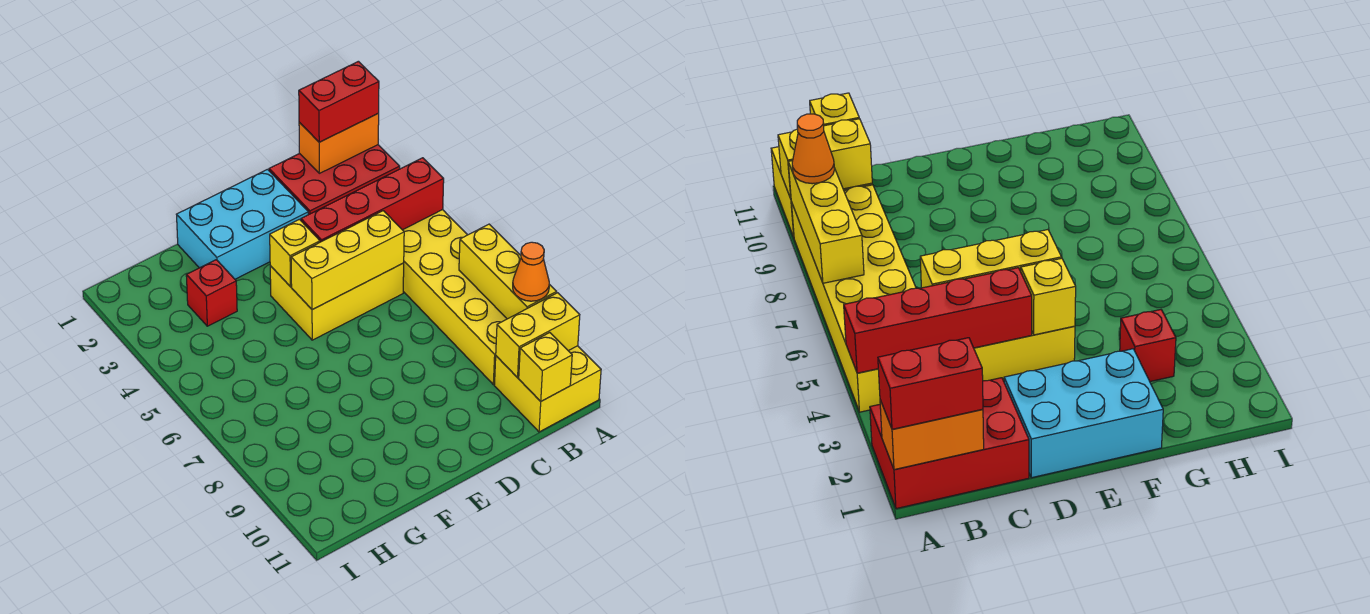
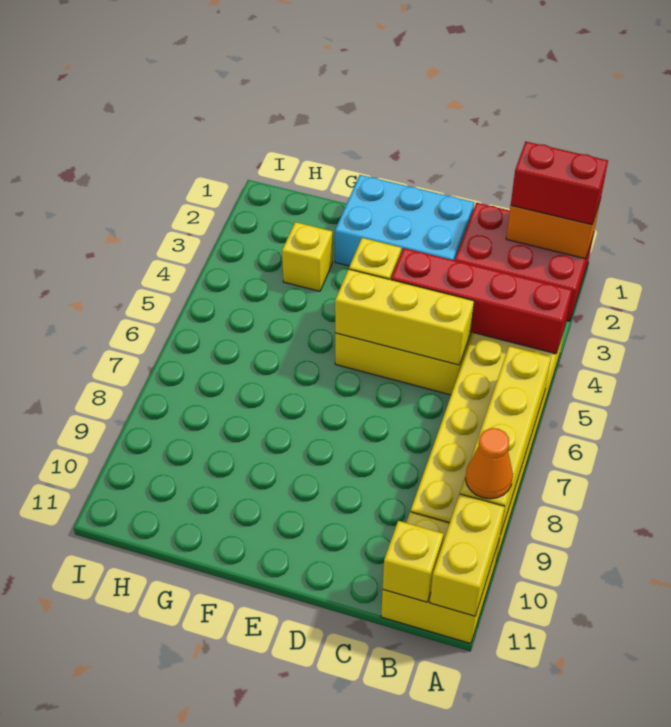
yellow brick A7:A9 level 2 -> yellow brick A6:A9 level 2
yellow brick A10:B10 level 2 -> yellow brick A10:A11 level 2
red brick G3 level 1 -> yellow brick G3 level 1

